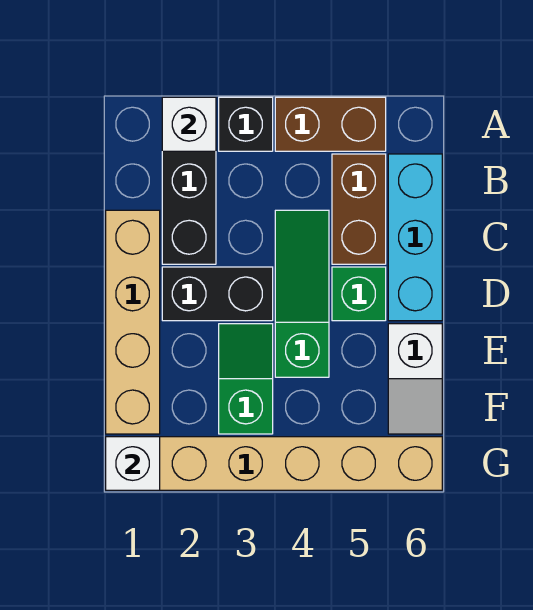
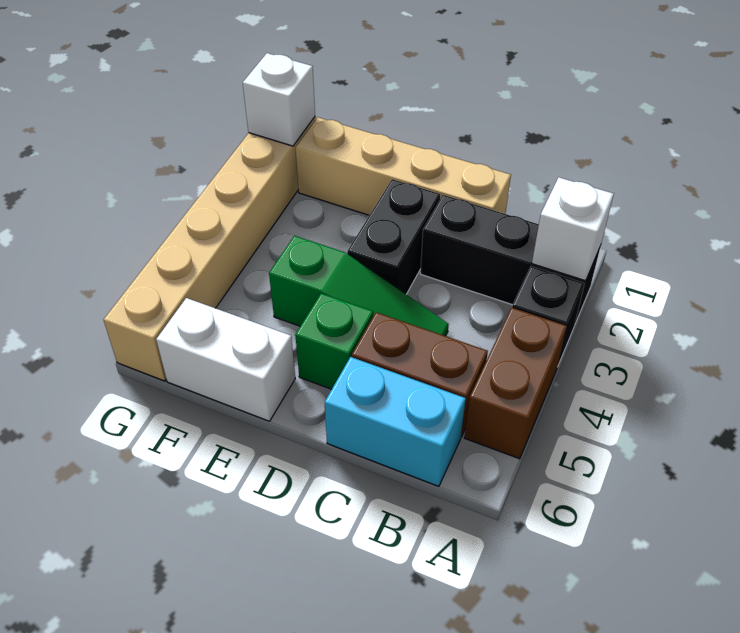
cyan brick B6:D6 level 1 -> cyan brick B6:C6 level 1
green slope E3:F3 level 1 top F -> none
white slope E6:F6 level 1 top E -> white brick E6:F6 level 1

